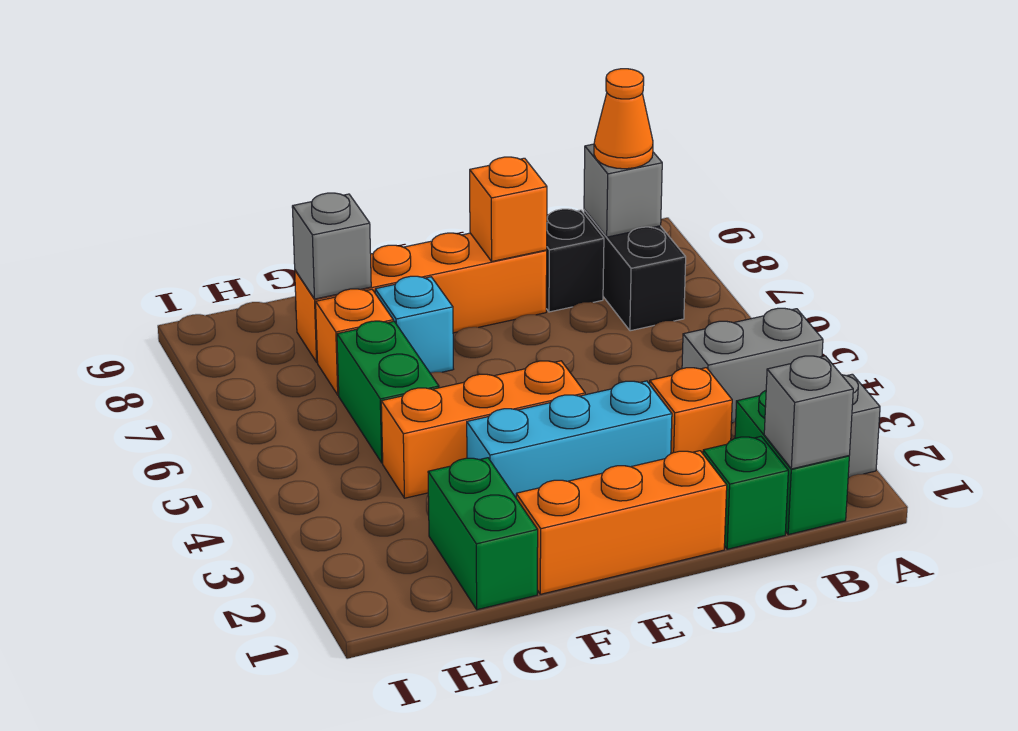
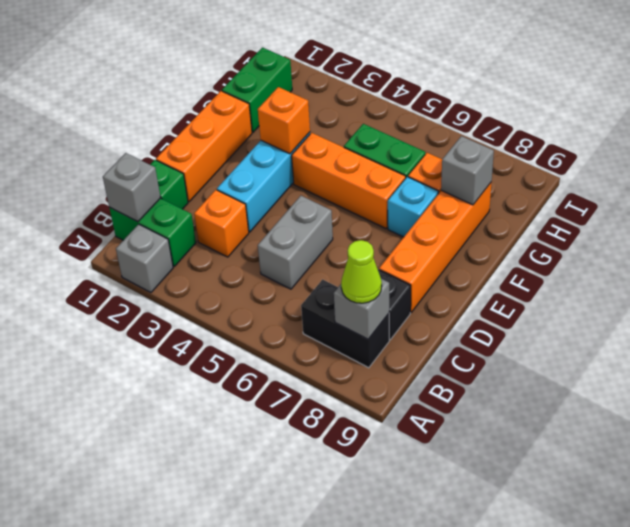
grey brick A4:B4 level 1 -> grey brick C5:D5 level 1
orange cone B8 level 3 -> lime cone B8 level 3
orange brick D8 level 2 -> orange brick F3 level 2
orange brick E4:G4 level 1 -> orange brick F4:F6 level 1
green brick G1:G2 level 1 -> green brick G1:H1 level 1

